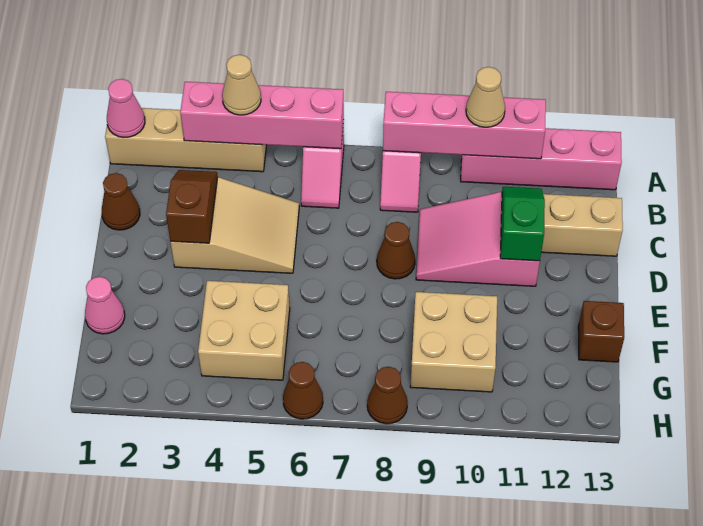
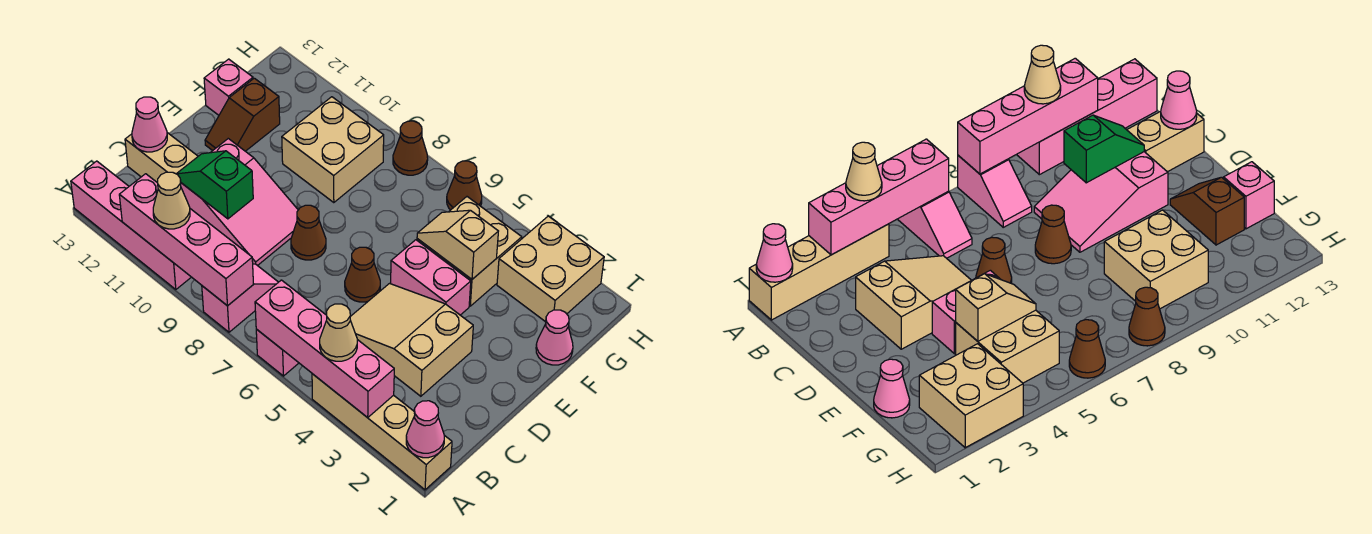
brown cone C1 level 1 -> brown cone D6 level 1
brown slope C3:D3 level 2 top D -> brown slope E12:F12 level 1 top F
green slope C11:D11 level 2 top D -> green slope C10:C11 level 2 top 10
none -> pink cone C13 level 2
none -> pink brick E4:E5 level 1
none -> tan slope F4:F5 level 2 top 4
brown brick F13 level 1 -> pink brick F13 level 1
none -> tan brick G2:H3 level 1

